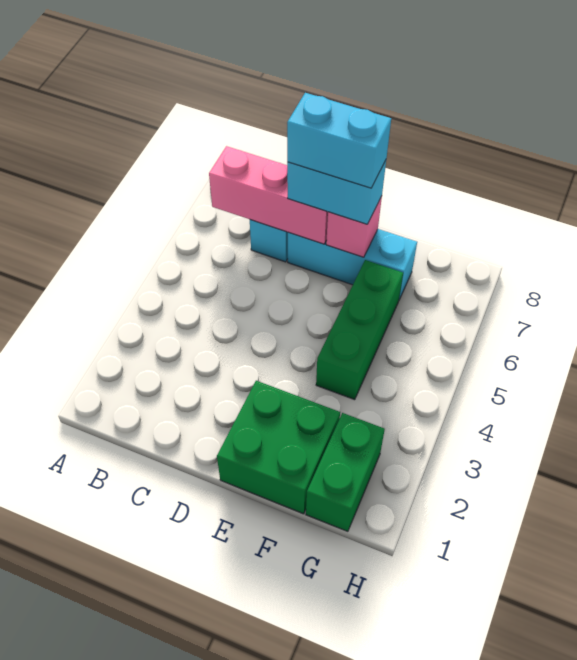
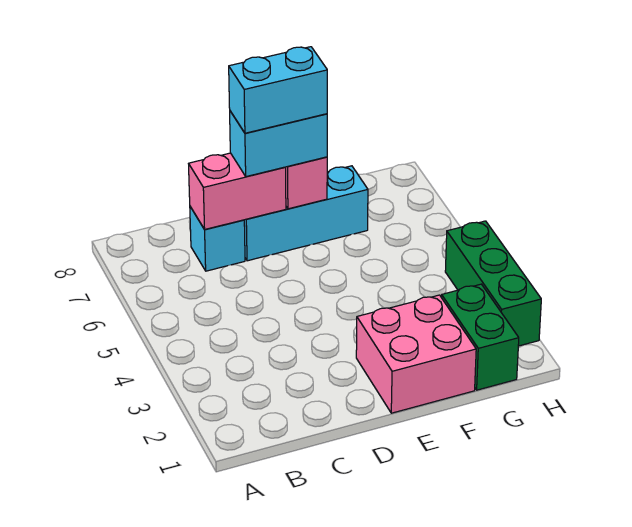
pink brick B7:D7 level 2 -> pink brick C7:D7 level 2
green brick E1:F2 level 1 -> pink brick E1:F2 level 1
green brick F4:F6 level 1 -> green brick H2:H4 level 1

